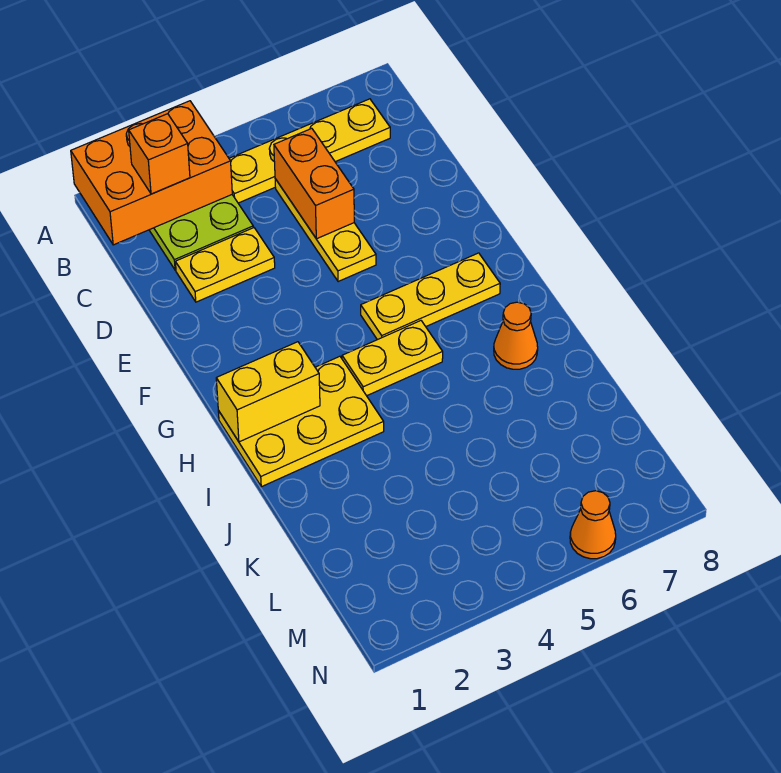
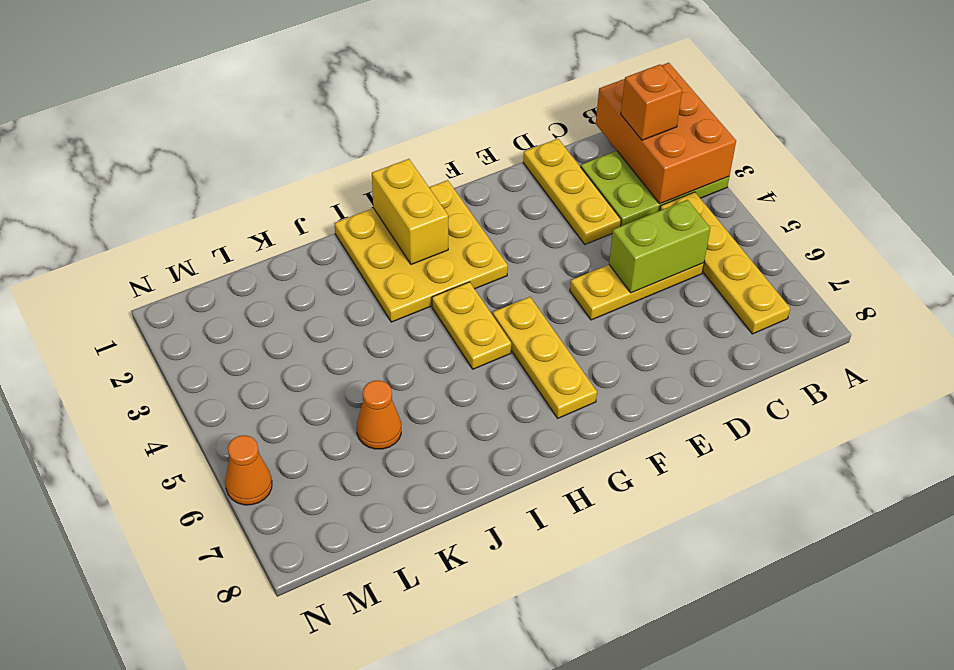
orange brick C5:D5 level 2 -> lime brick C5:D5 level 2
yellow plate D2:D3 level 1 -> yellow plate D1:D3 level 1
yellow plate H1:I3 level 1 -> yellow plate G1:I3 level 1
orange cone I7 level 1 -> orange cone K6 level 1

